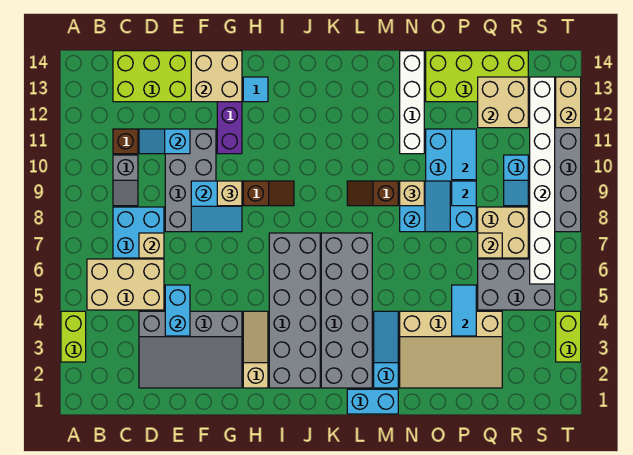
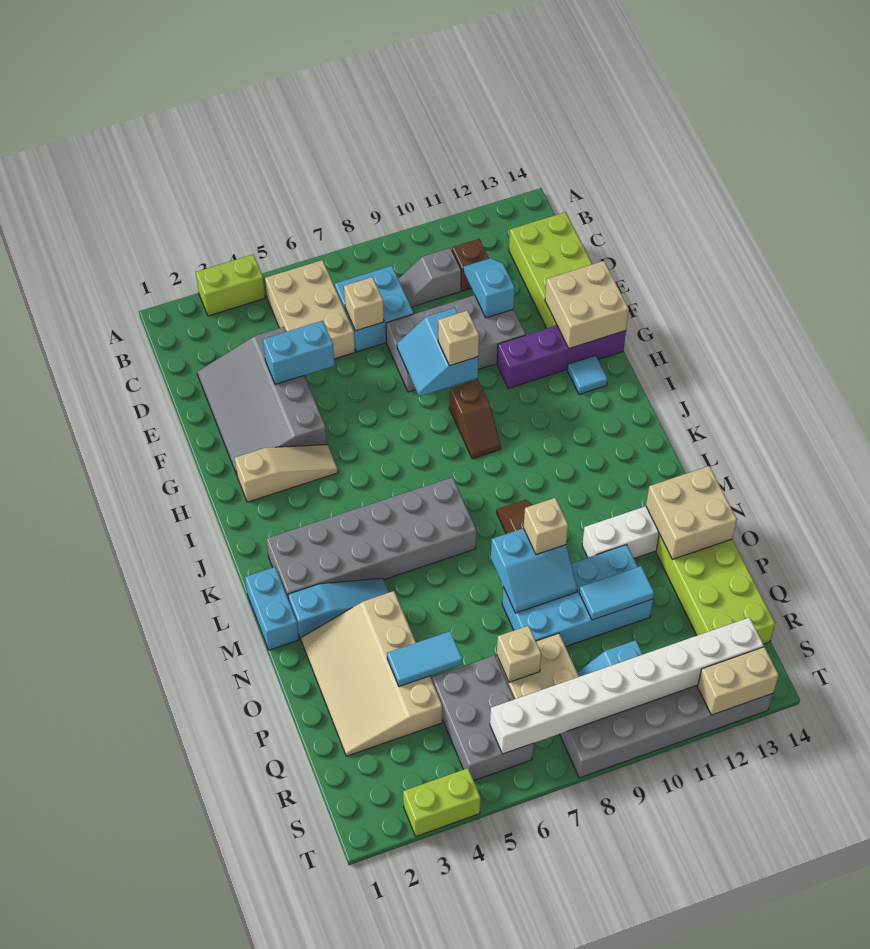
grey brick I2:J7 level 1 -> none
cyan tile P9 level 2 -> none
tan brick Q12:R13 level 2 -> tan brick N13:O14 level 2

